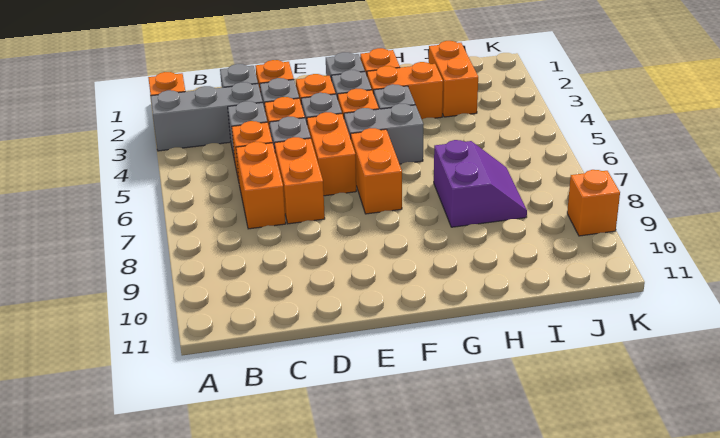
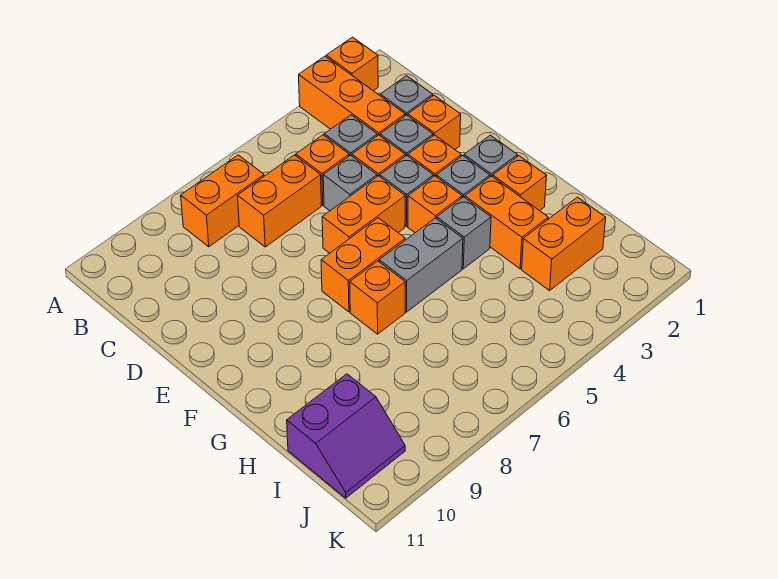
grey brick A3:C3 level 1 -> orange brick A3:C3 level 1
orange brick D6:D7 level 1 -> orange brick B7:B8 level 1
grey brick F5:G5 level 1 -> grey brick G5:G6 level 1
purple slope H7:I8 level 1 top H -> purple slope I10:J11 level 1 top I
orange brick K9 level 1 -> orange brick G7 level 1

